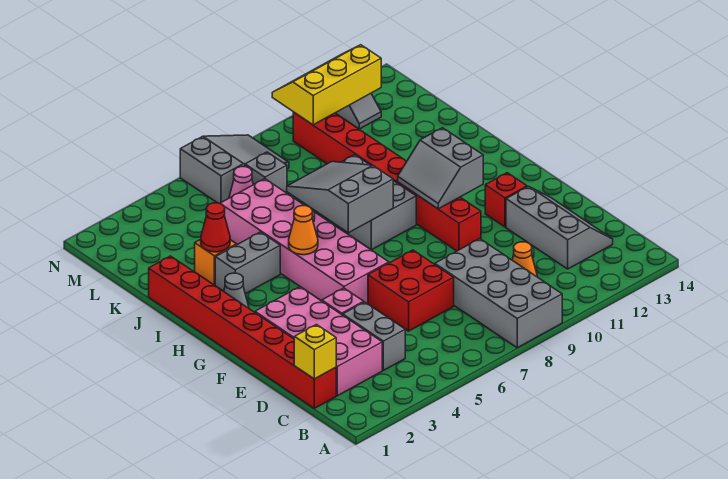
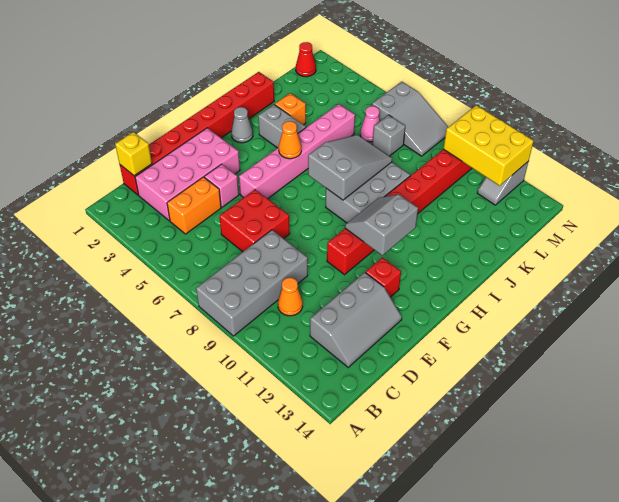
grey brick C4:D4 level 1 -> orange brick C4:D4 level 1
pink brick F5:K6 level 1 -> pink brick F5:K5 level 1
red cone J3 level 2 -> red cone M1 level 1
yellow slope M10:N12 level 2 top M -> yellow brick M10:N12 level 2

